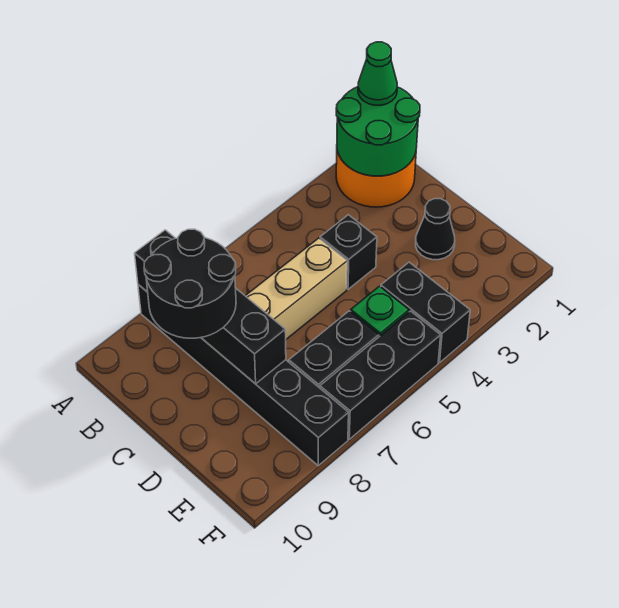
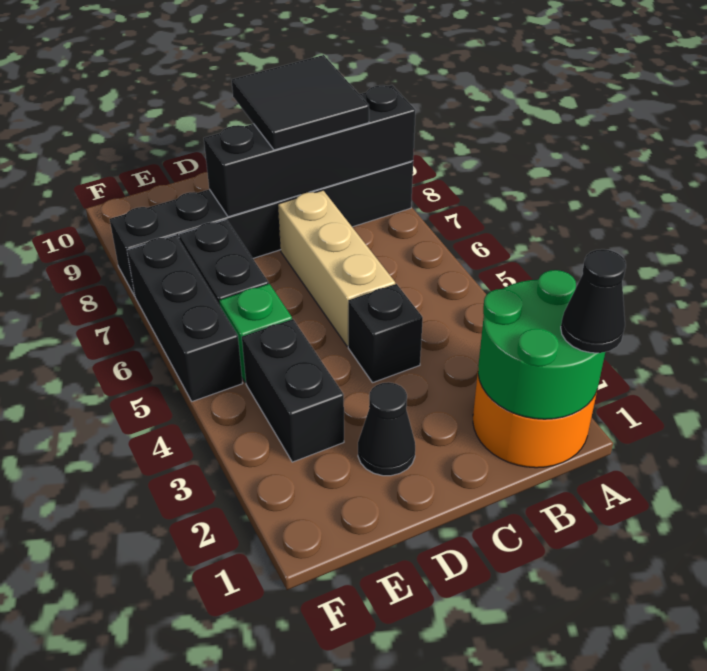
green cone A1 level 3 -> black cone A1 level 3
black round brick B8:C9 level 3 -> black tile B8:C9 level 3
black brick E4:F4 level 1 -> black brick E3:E4 level 1

